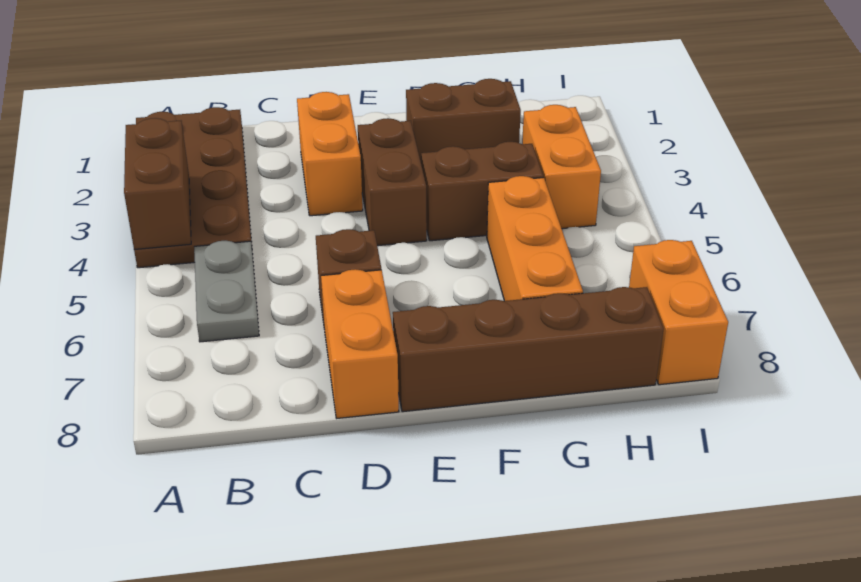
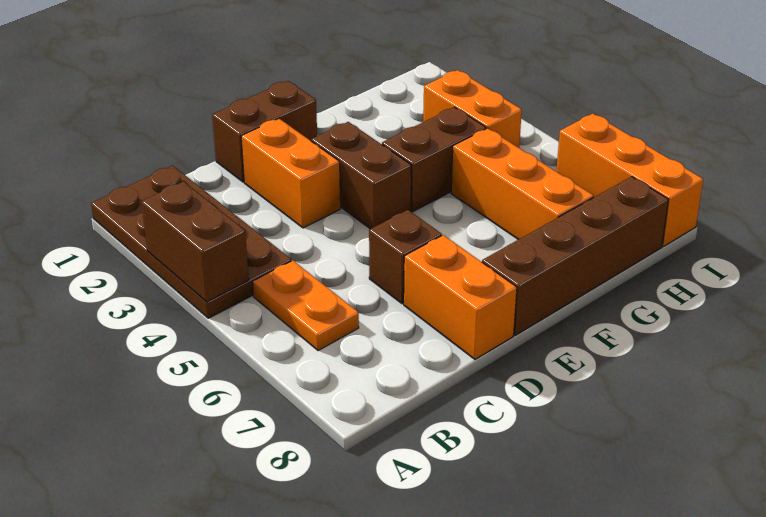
grey plate B5:B6 level 1 -> orange plate B5:B6 level 1
brown brick F2:G2 level 1 -> brown brick D1:E1 level 1
orange brick I7:I8 level 1 -> orange brick I6:I8 level 1

